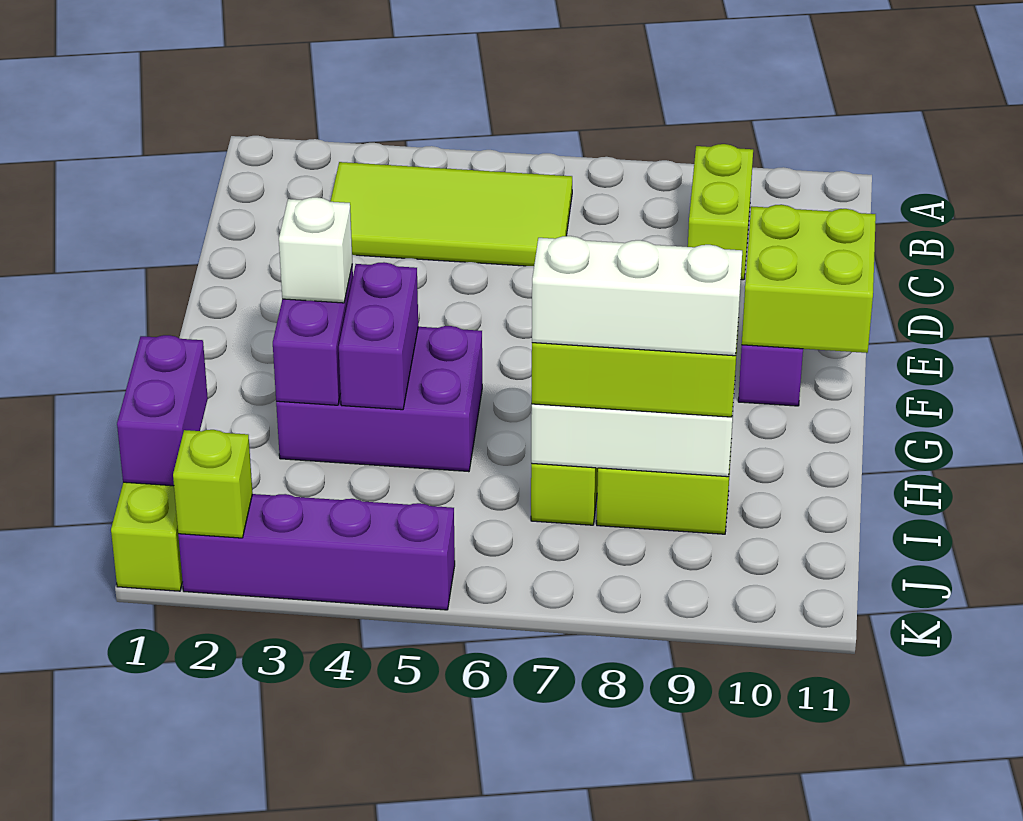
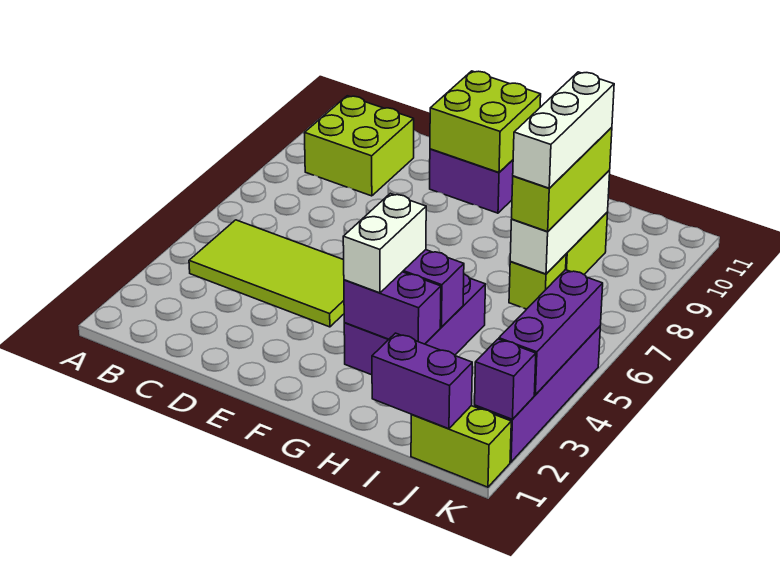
lime tile B3:C6 level 1 -> lime tile B4:E5 level 1
lime brick B9:C9 level 1 -> lime brick B9:C10 level 1
white brick G3 level 3 -> white brick G3:G4 level 3
lime brick K2 level 2 -> purple brick K2 level 2
none -> purple brick K3:K5 level 2

